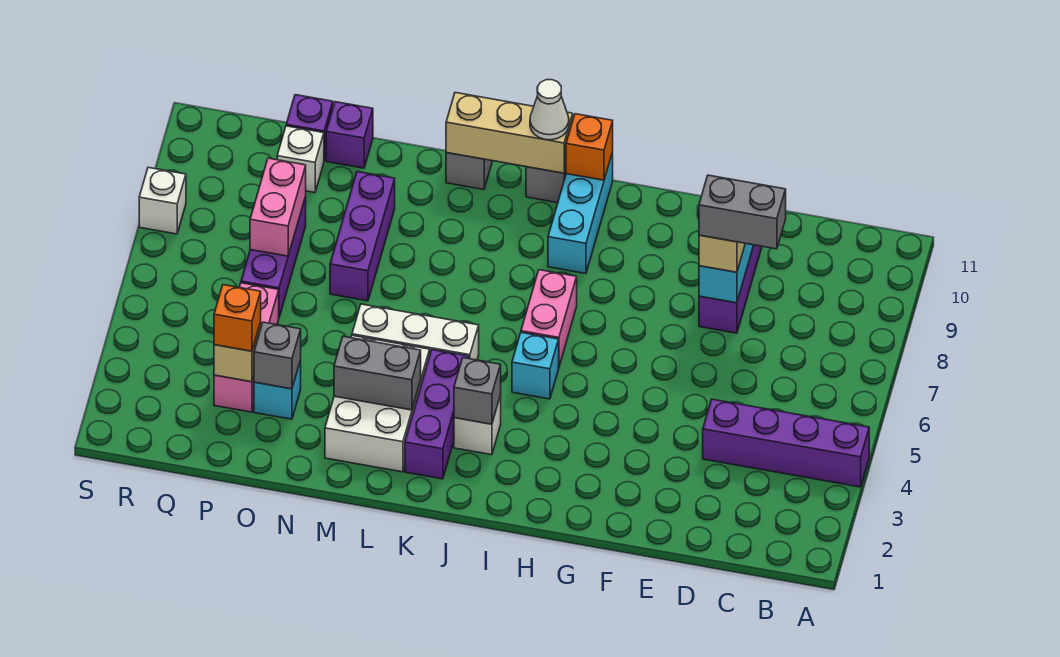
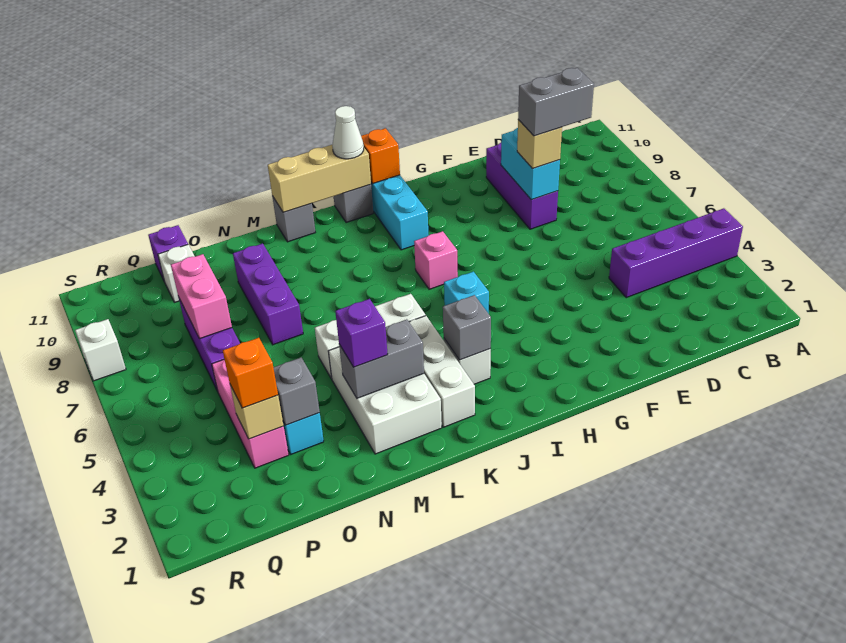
pink brick I6:I7 level 1 -> pink brick I7 level 1
purple brick K2:K4 level 1 -> white brick K2:K4 level 1
purple brick O11 level 1 -> purple brick M3 level 3

